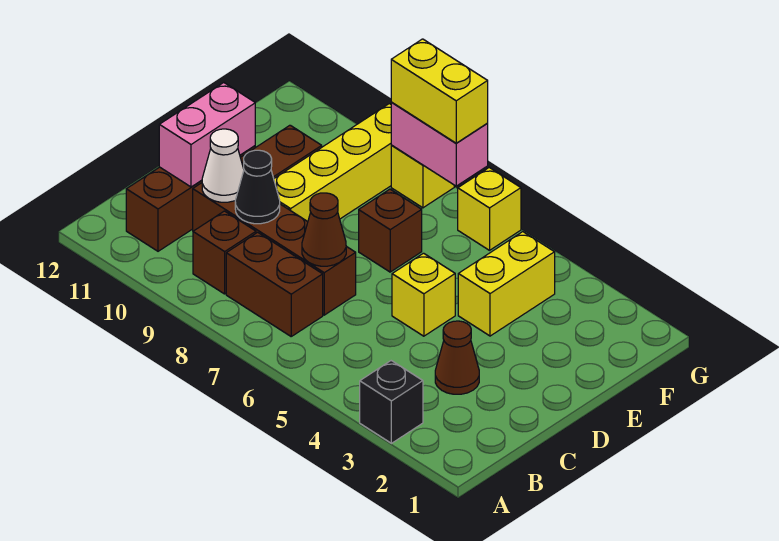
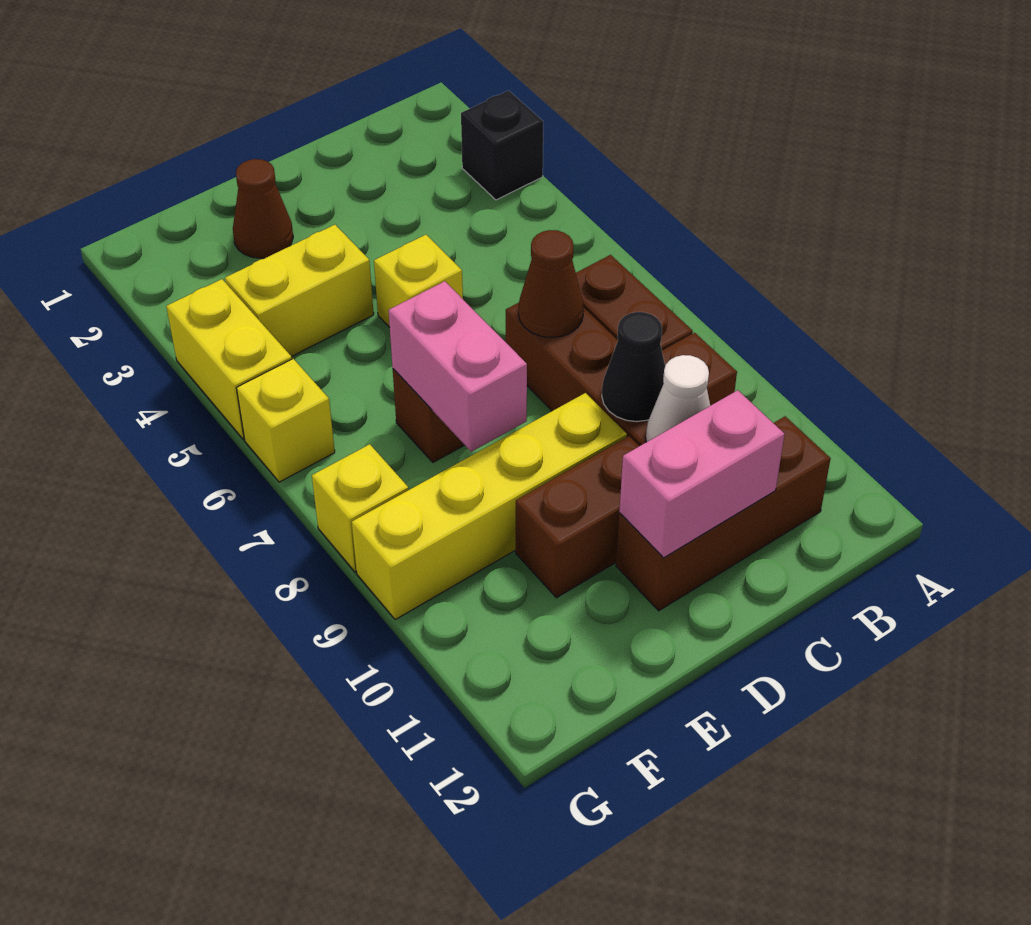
brown cone C3 level 1 -> brown cone E2 level 1
pink brick G7:G8 level 2 -> pink brick E7:E8 level 2
yellow brick G7:G8 level 3 -> yellow brick G4:G5 level 1

